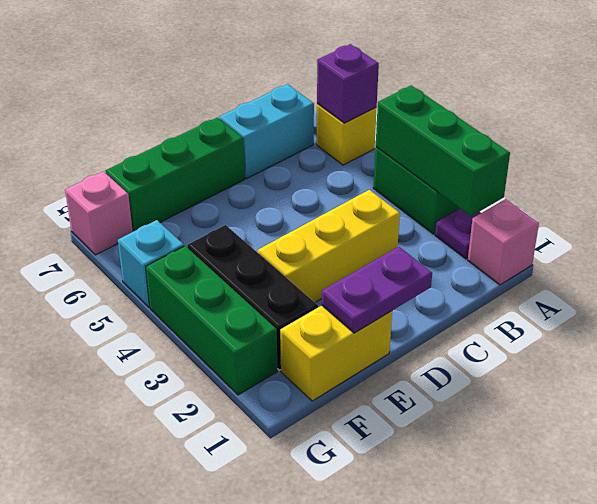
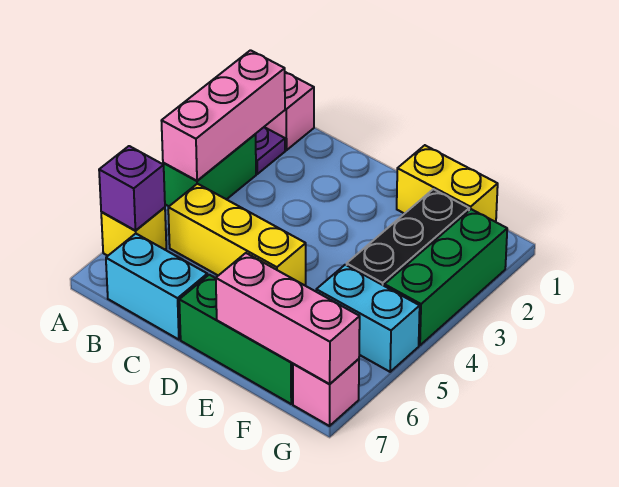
green brick A2:A4 level 2 -> pink brick A2:A4 level 2
yellow brick C3:E3 level 1 -> yellow brick B5:D5 level 1
purple plate D1:E1 level 2 -> none
none -> pink brick E7:G7 level 2
cyan brick G5 level 1 -> cyan brick F5:G5 level 1

